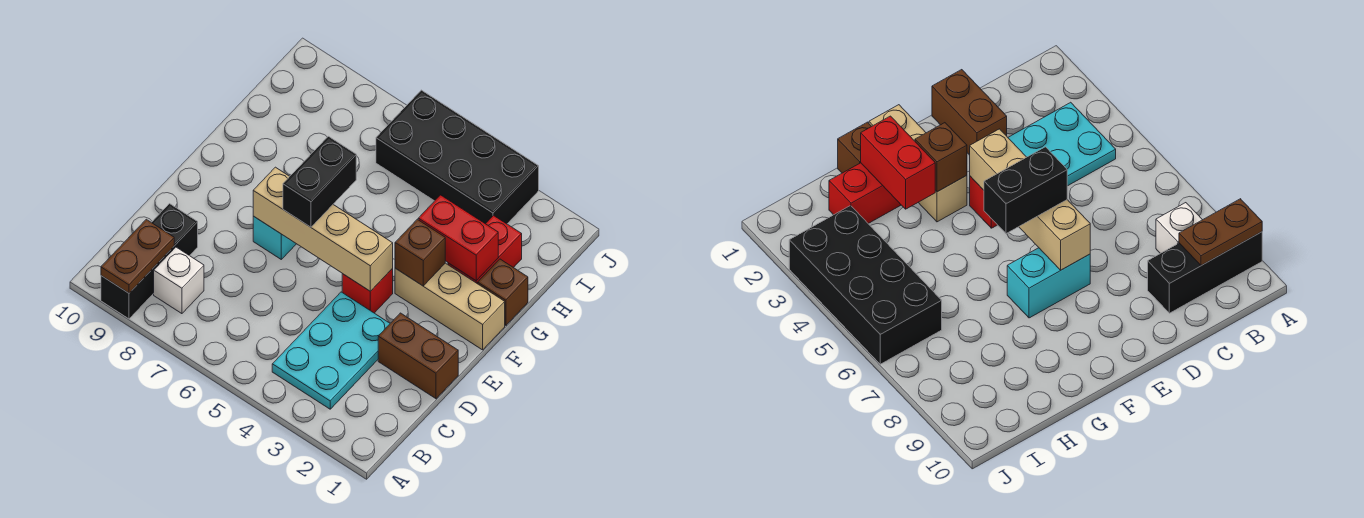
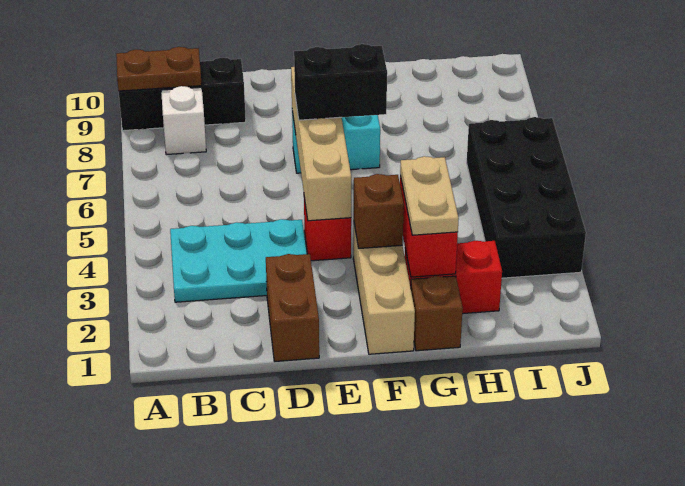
none -> tan plate G2:G3 level 3

